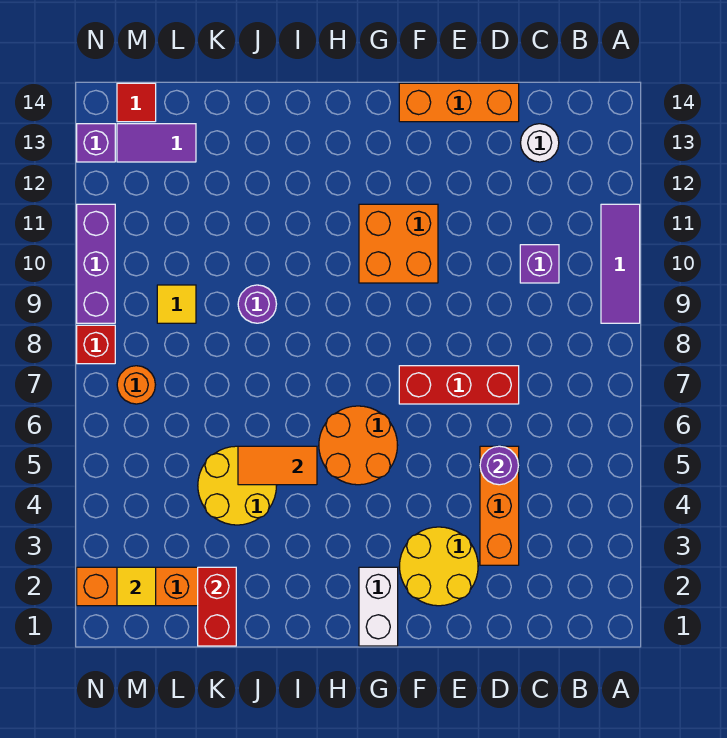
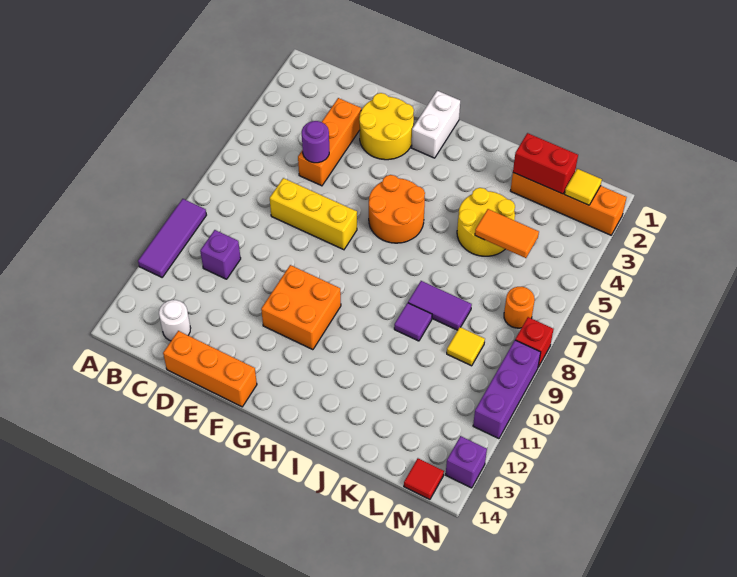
red brick D7:F7 level 1 -> yellow brick D7:F7 level 1
orange tile I5:J5 level 2 -> orange tile K5:L5 level 2
purple round brick J9 level 1 -> purple tile J9 level 1
red brick K1:K2 level 2 -> red brick K2:L2 level 2
purple tile L13:M13 level 1 -> purple tile J8:K8 level 1

